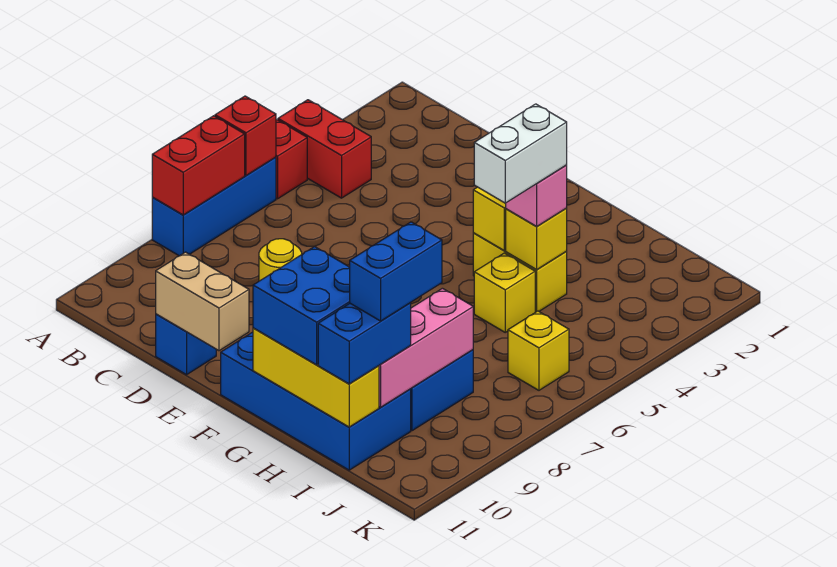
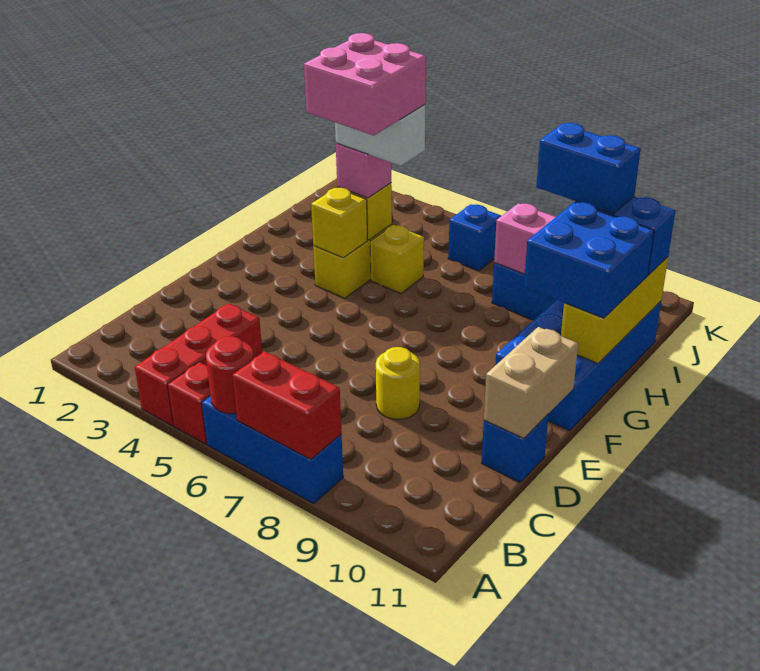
red brick A4:B4 level 1 -> red brick A4:C4 level 1
red brick A6 level 2 -> red round brick A6 level 2
none -> pink brick G4:H5 level 5
yellow brick J6 level 1 -> blue brick J6 level 1

